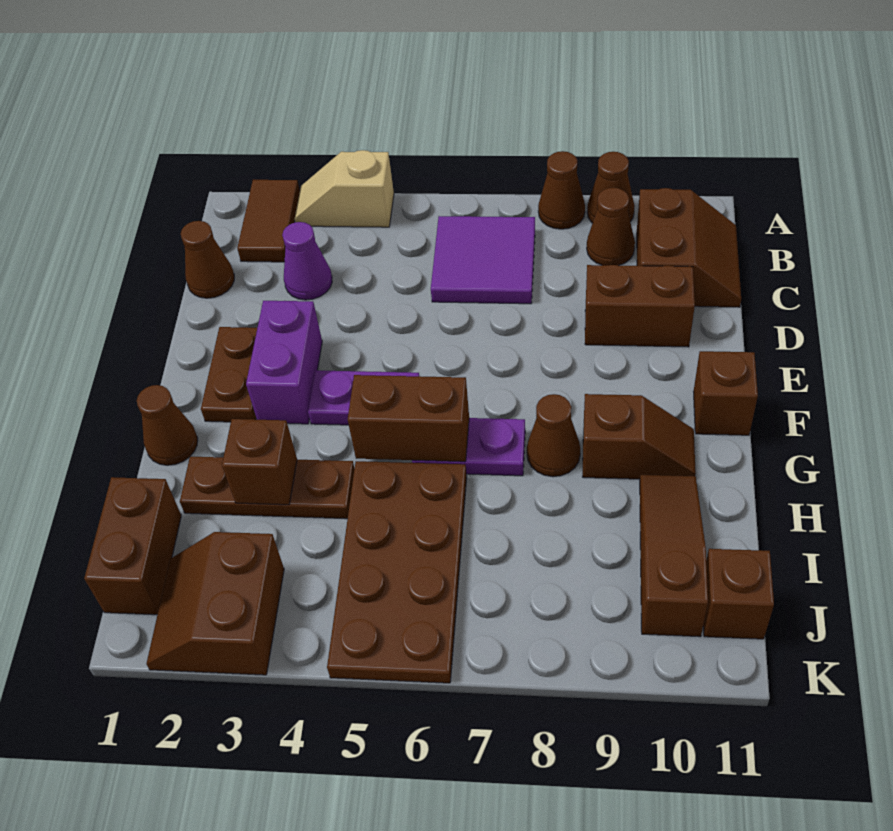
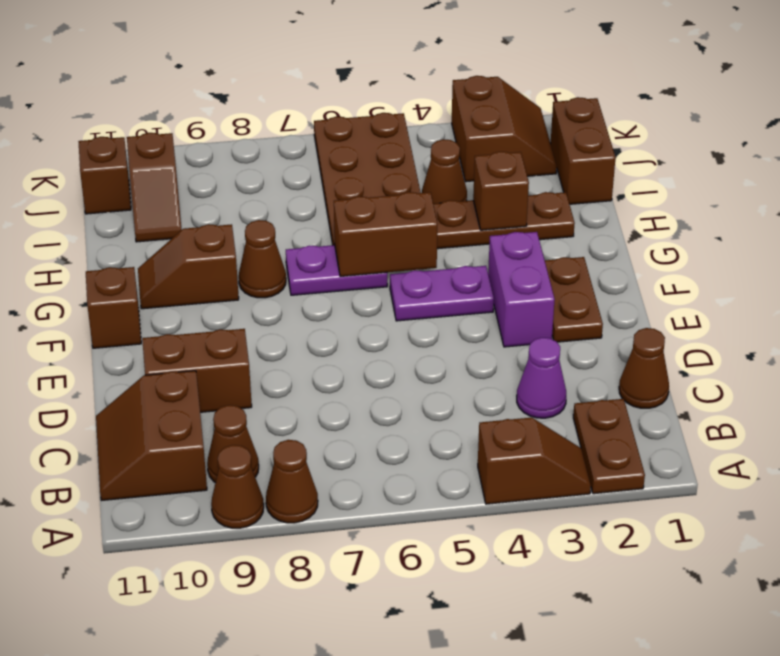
brown tile A2:B2 level 1 -> brown plate A2:B2 level 1
tan slope A3:A4 level 1 top 4 -> brown slope A3:A4 level 1 top 4
purple tile B6:C7 level 1 -> none
brown cone G1 level 1 -> brown cone I4 level 1
brown slope H10:J10 level 1 top J -> brown slope I10:J10 level 1 top J

